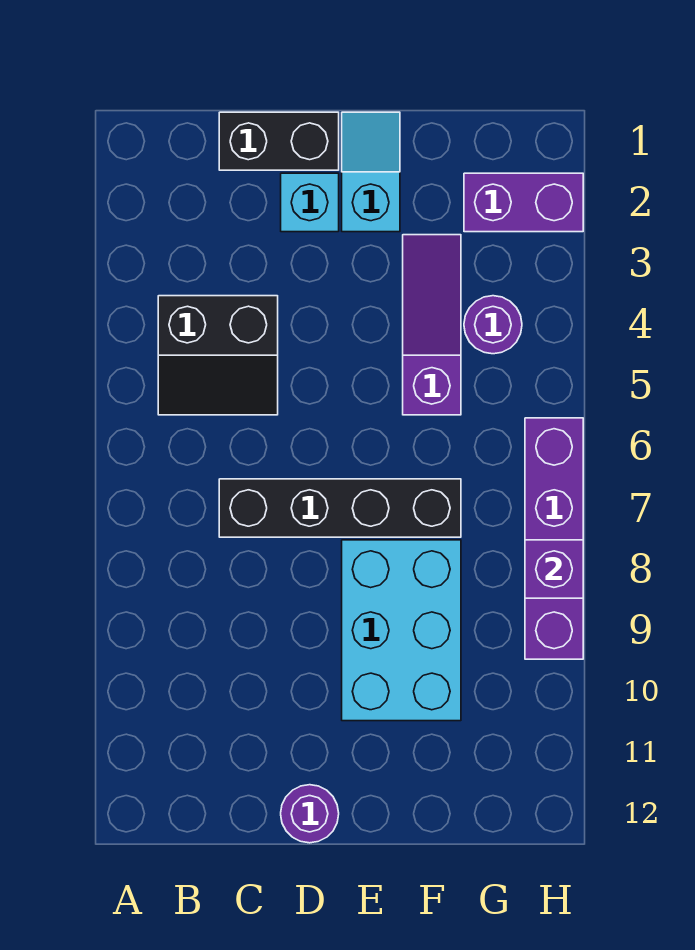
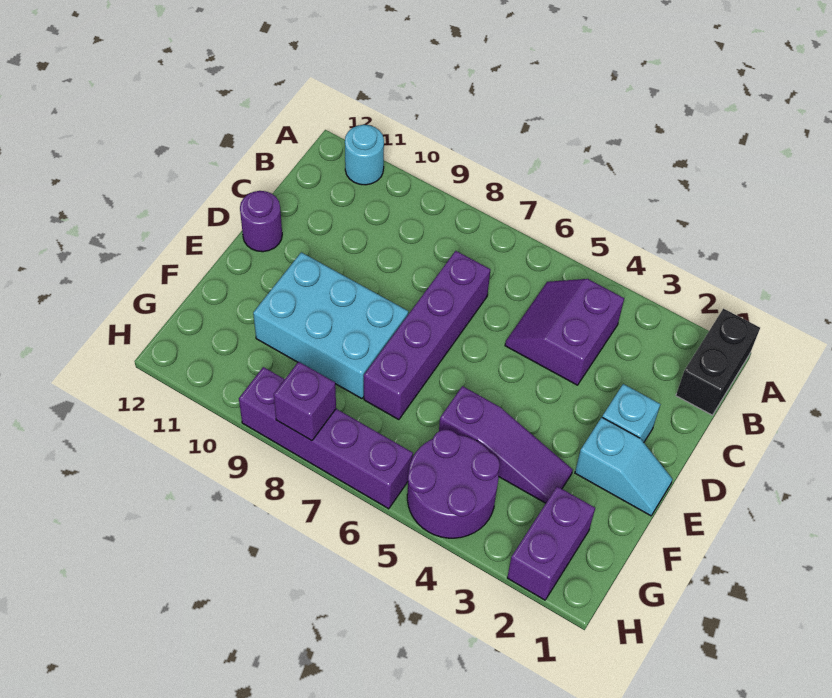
none -> cyan round brick A11 level 1
black slope B4:C5 level 1 top 4 -> purple slope B4:C5 level 1 top 4
black brick C1:D1 level 1 -> black brick A1:B1 level 1
black brick C7:F7 level 1 -> purple brick C7:F7 level 1
purple round brick G4 level 1 -> purple round brick G4:H5 level 1

